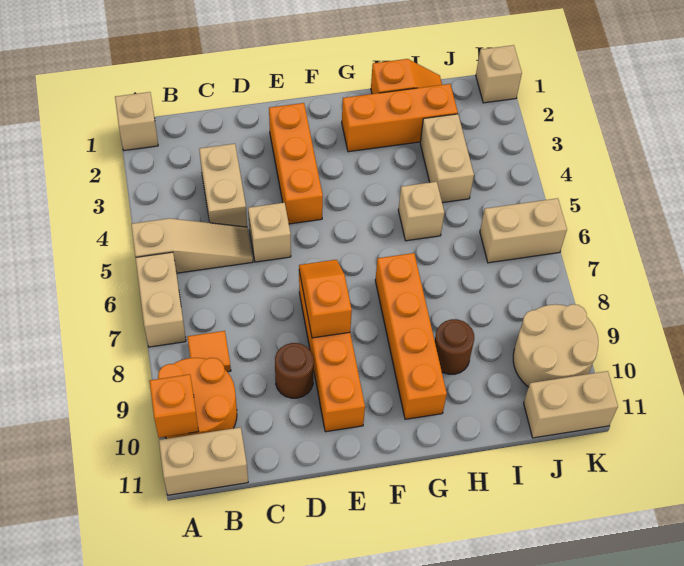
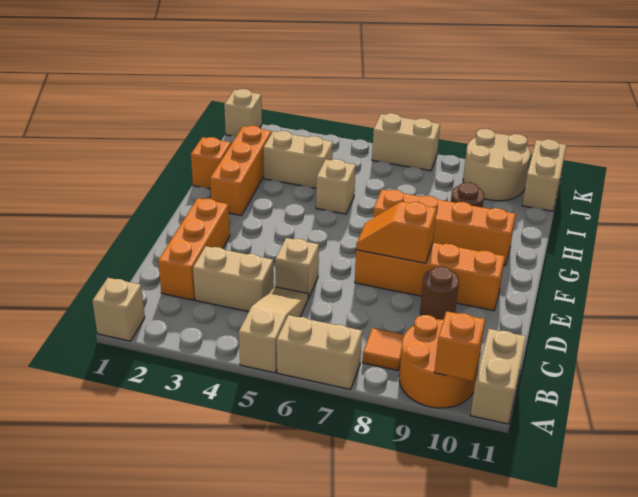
orange brick E2:E4 level 1 -> orange brick C2:E2 level 1
tan brick J6:K6 level 1 -> tan brick K6:K7 level 1

